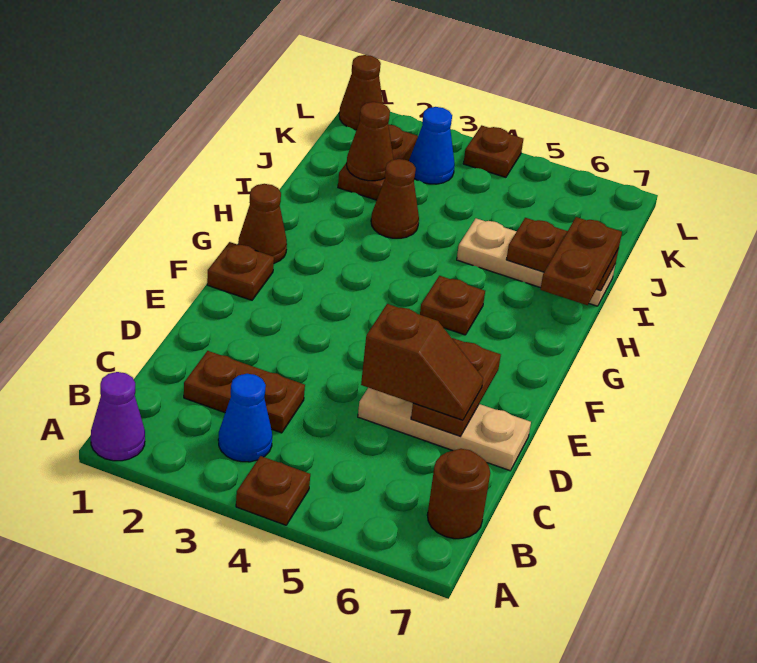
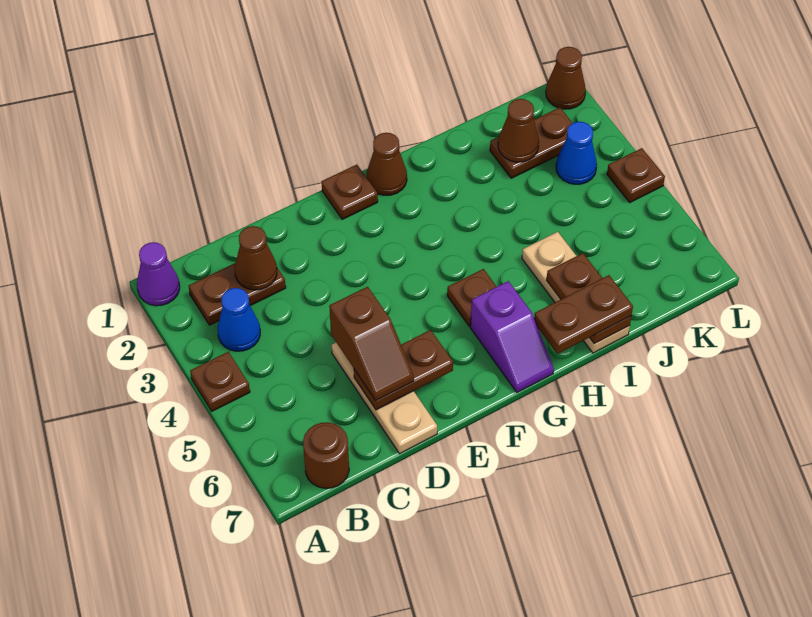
brown plate C2:C3 level 1 -> brown plate B2:C2 level 1
none -> purple slope G6:G7 level 1 top 6
brown cone I3 level 1 -> brown cone C2 level 2

